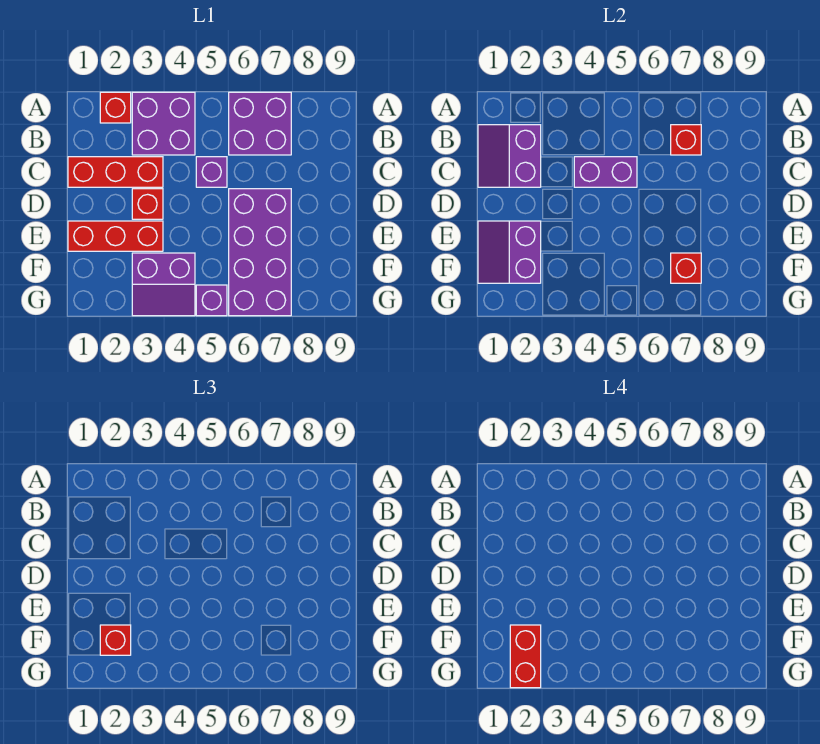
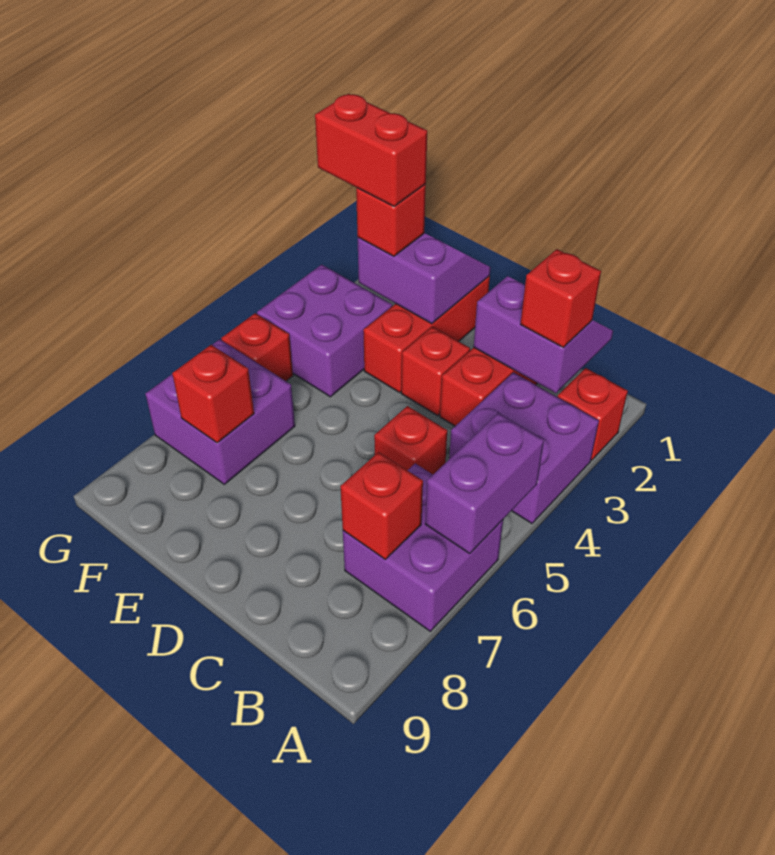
none -> red brick B2 level 3
purple brick C4:C5 level 2 -> purple brick A5:A6 level 2
purple brick C5 level 1 -> red brick C5 level 1
purple brick D6:G7 level 1 -> purple brick F6:G7 level 1
purple slope F3:G4 level 1 top F -> purple brick F3:G4 level 1
purple brick G5 level 1 -> red brick G5 level 1

